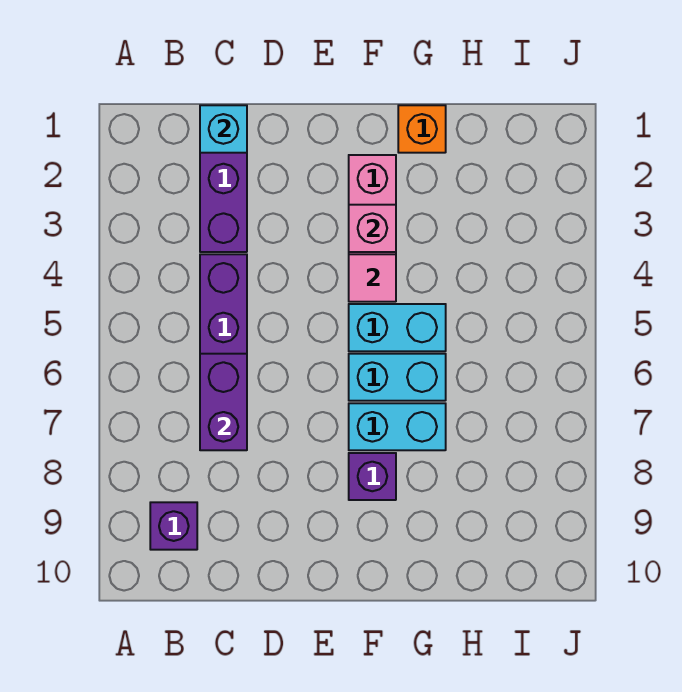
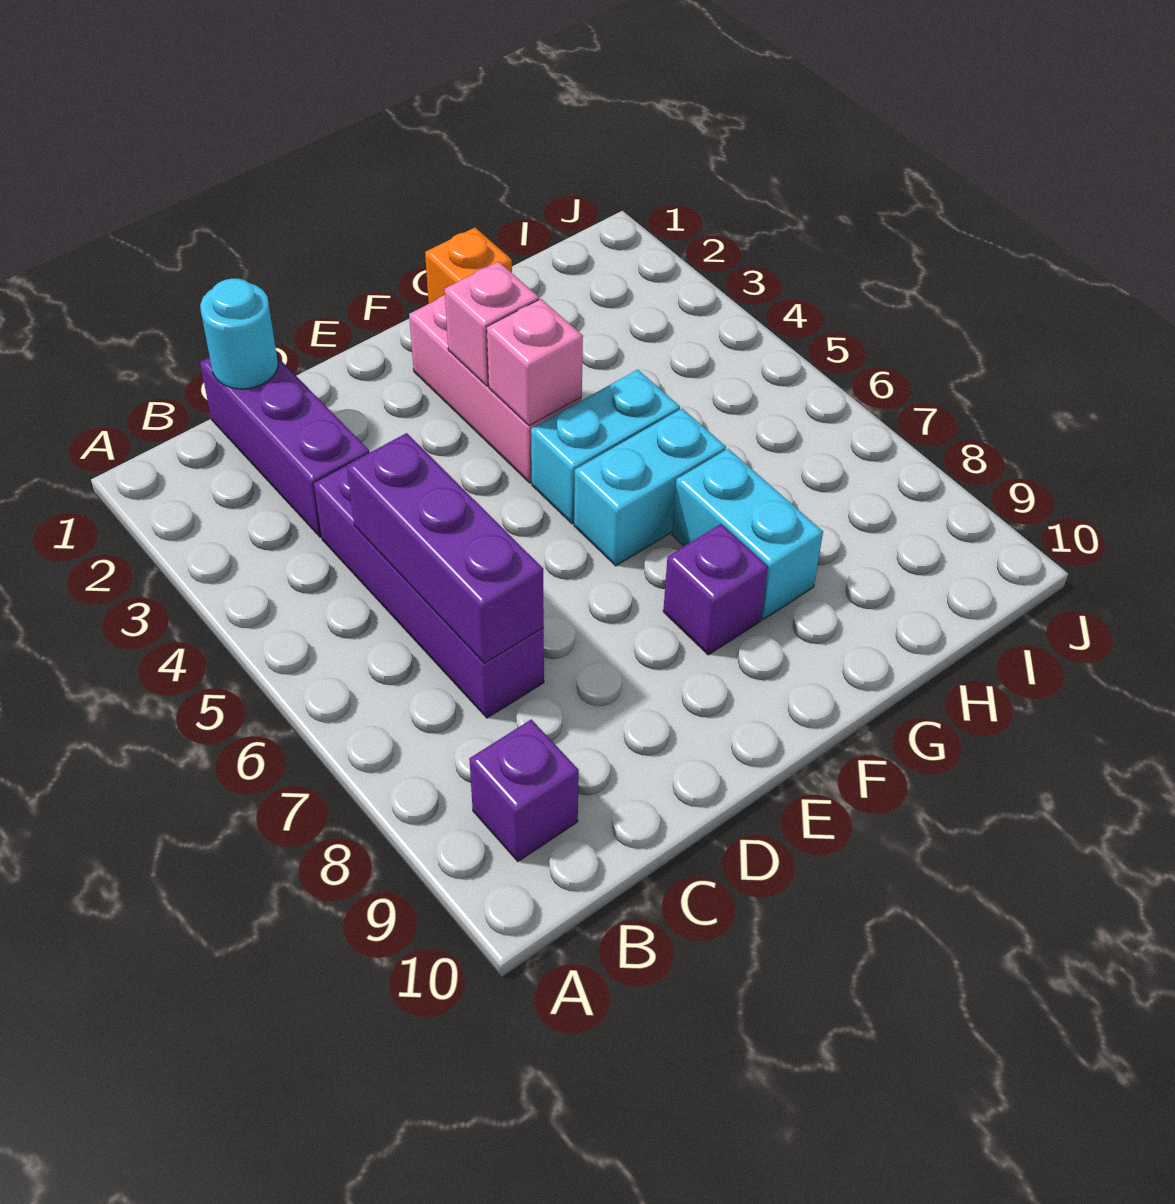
cyan brick C1 level 2 -> cyan round brick C1 level 2
purple brick C6:C7 level 2 -> purple brick C5:C7 level 2
pink tile F4 level 2 -> pink brick F4 level 2
cyan brick F7:G7 level 1 -> cyan brick G7:G8 level 1

